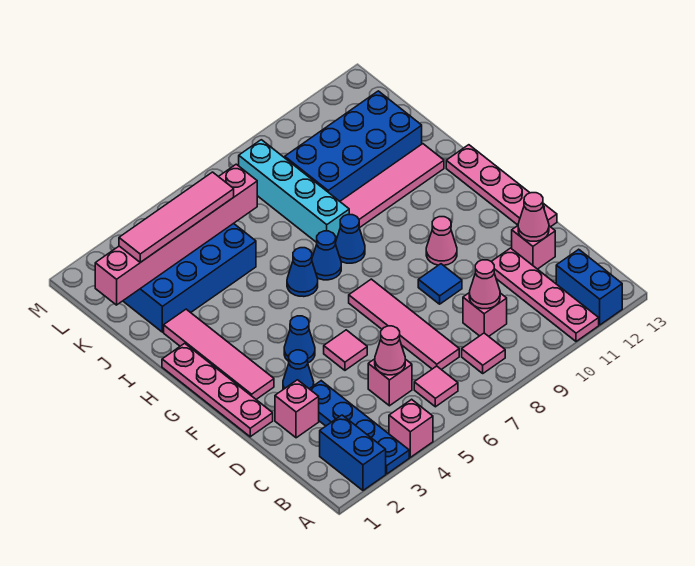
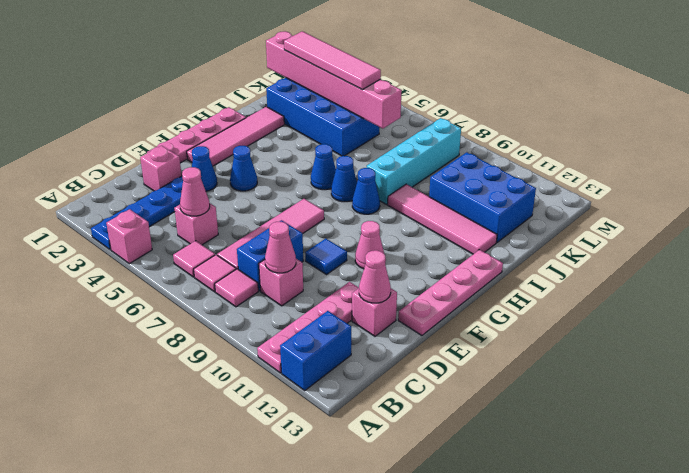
blue brick A2:B2 level 1 -> blue brick C8:D8 level 1
pink tile E5 level 1 -> pink tile B7 level 1
blue brick J9:K12 level 1 -> blue brick J10:K12 level 1

